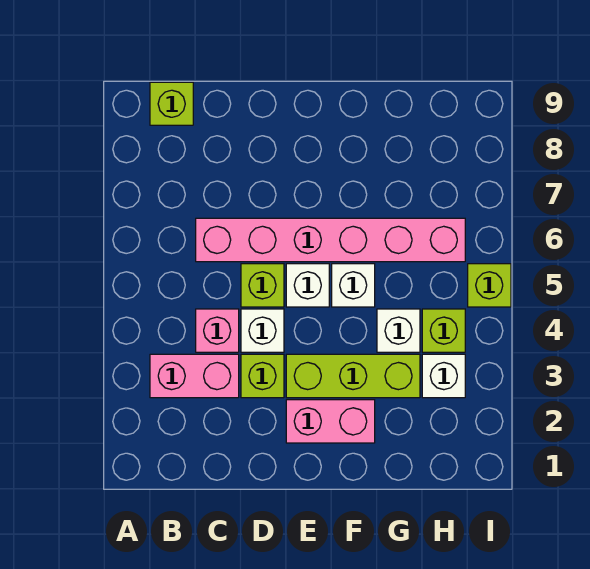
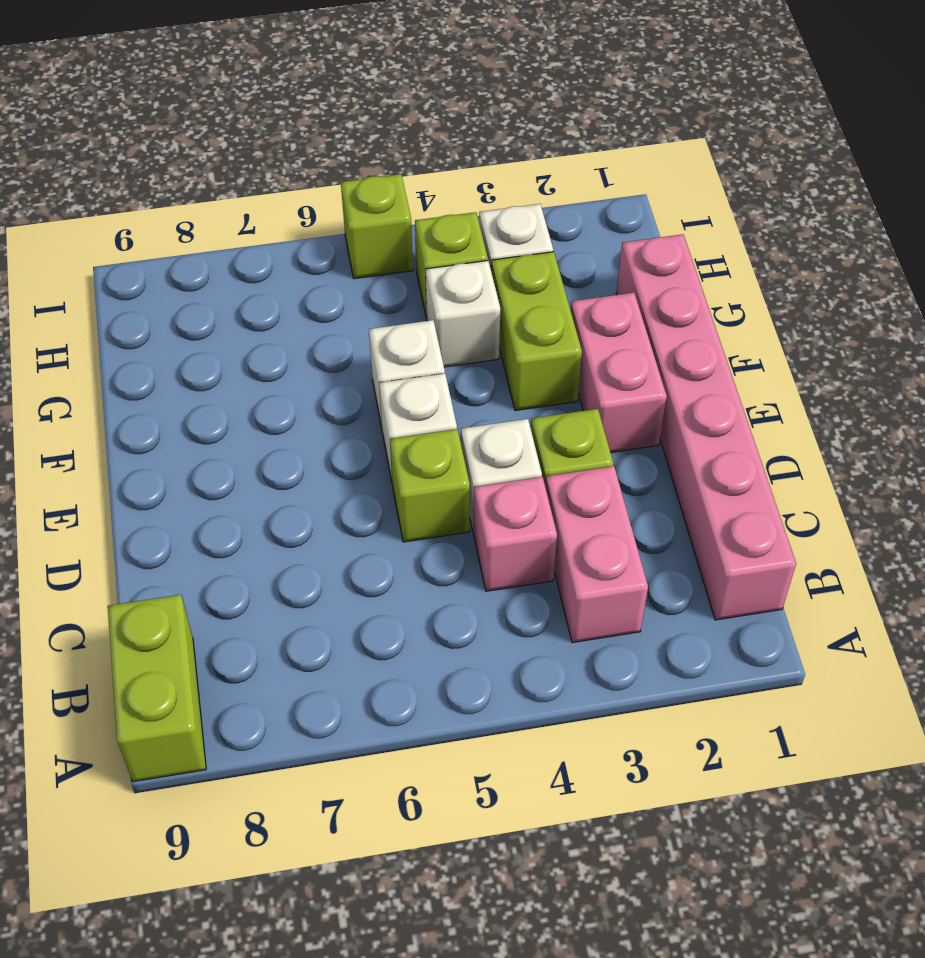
lime brick B9 level 1 -> lime brick A9:B9 level 1
pink brick C6:H6 level 1 -> pink brick B1:G1 level 1
lime brick E3:G3 level 1 -> lime brick F3:G3 level 1

